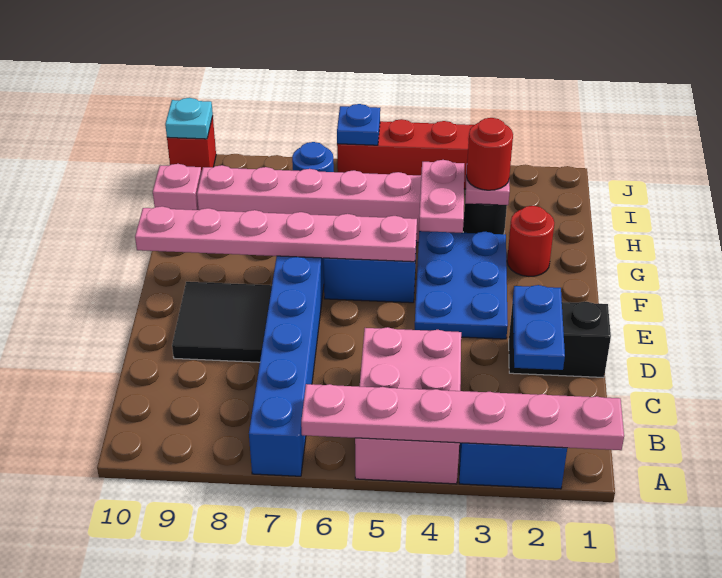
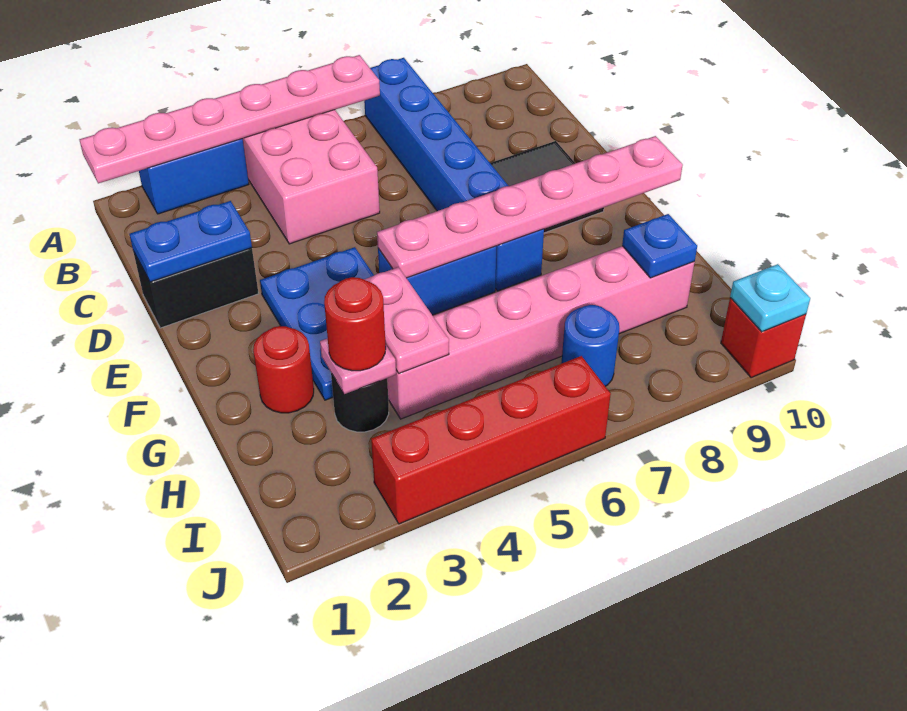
blue plate C2:D2 level 2 -> blue plate D1:D2 level 2
pink brick H10 level 1 -> none
blue plate J6 level 2 -> blue plate H9 level 2

